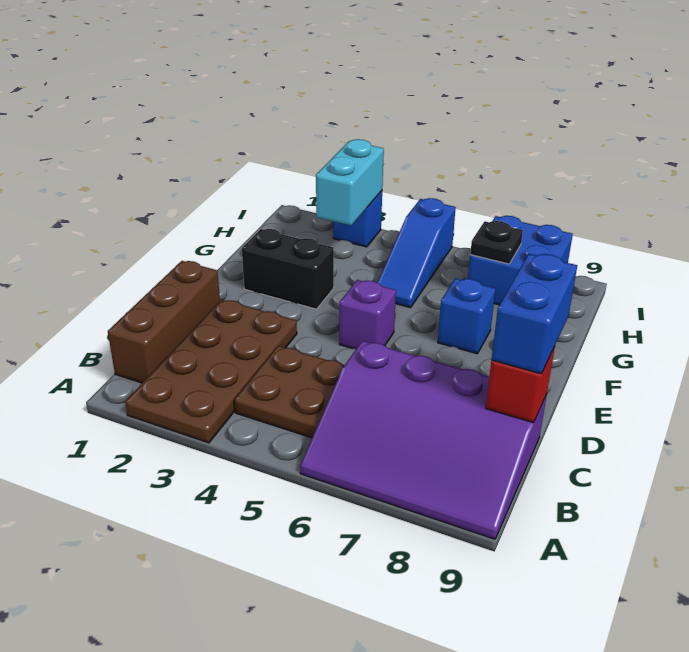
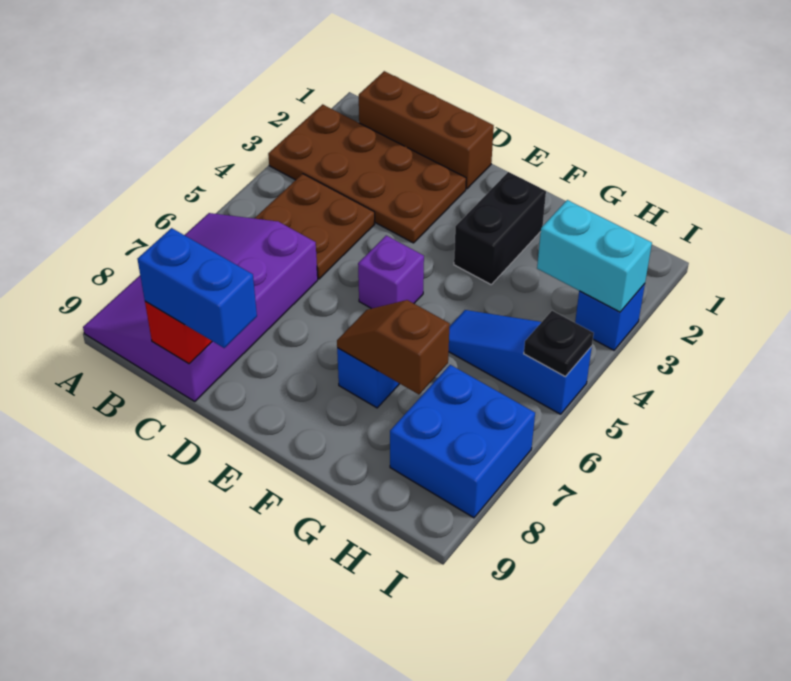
none -> brown slope F7:G7 level 2 top G
black plate H7 level 2 -> black plate I5 level 2

